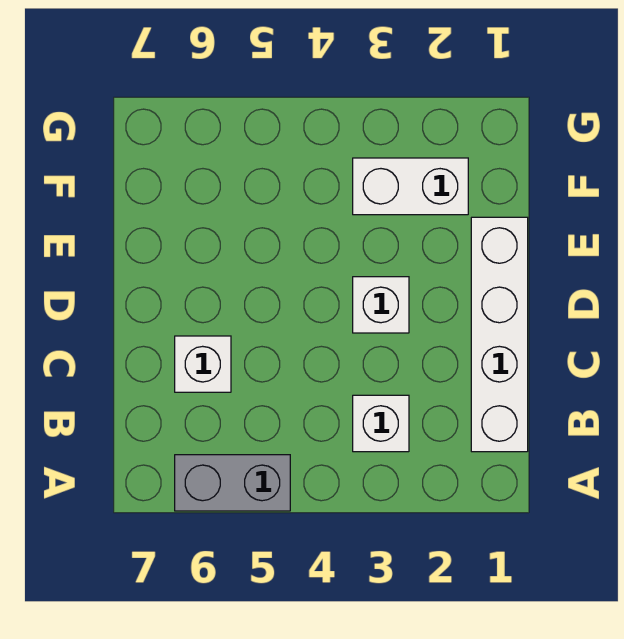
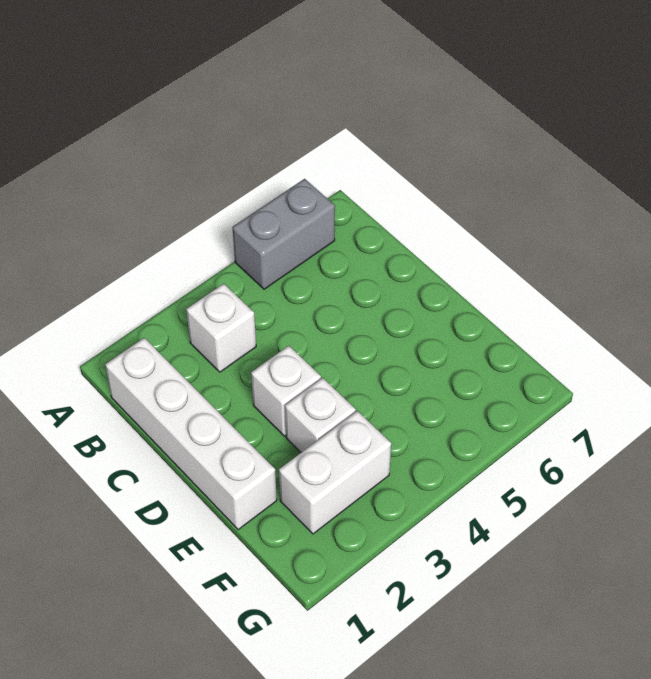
white brick C6 level 1 -> white brick E3 level 1

